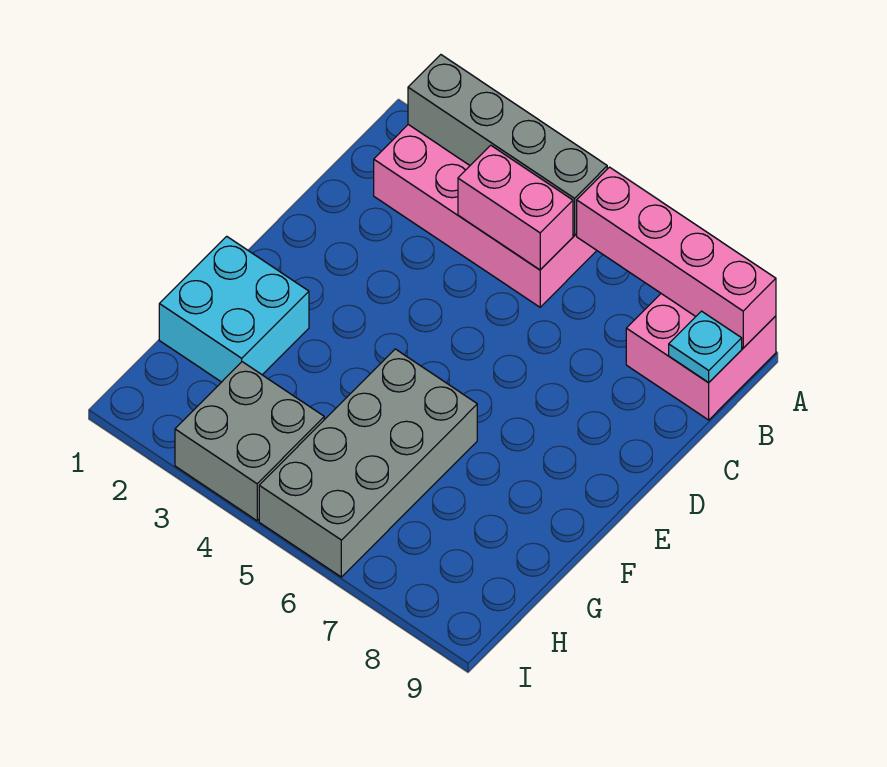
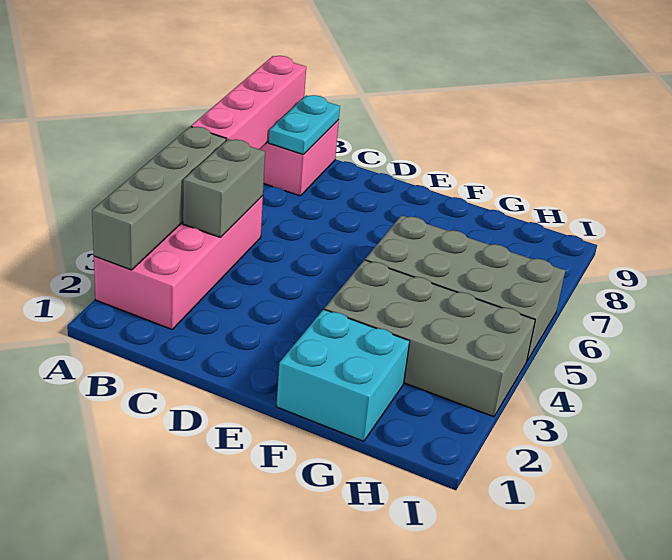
pink brick B4:B5 level 2 -> grey brick B4:B5 level 2
cyan plate B9 level 2 -> cyan plate B8:B9 level 2
grey brick H3:I4 level 1 -> grey brick F3:I4 level 1

